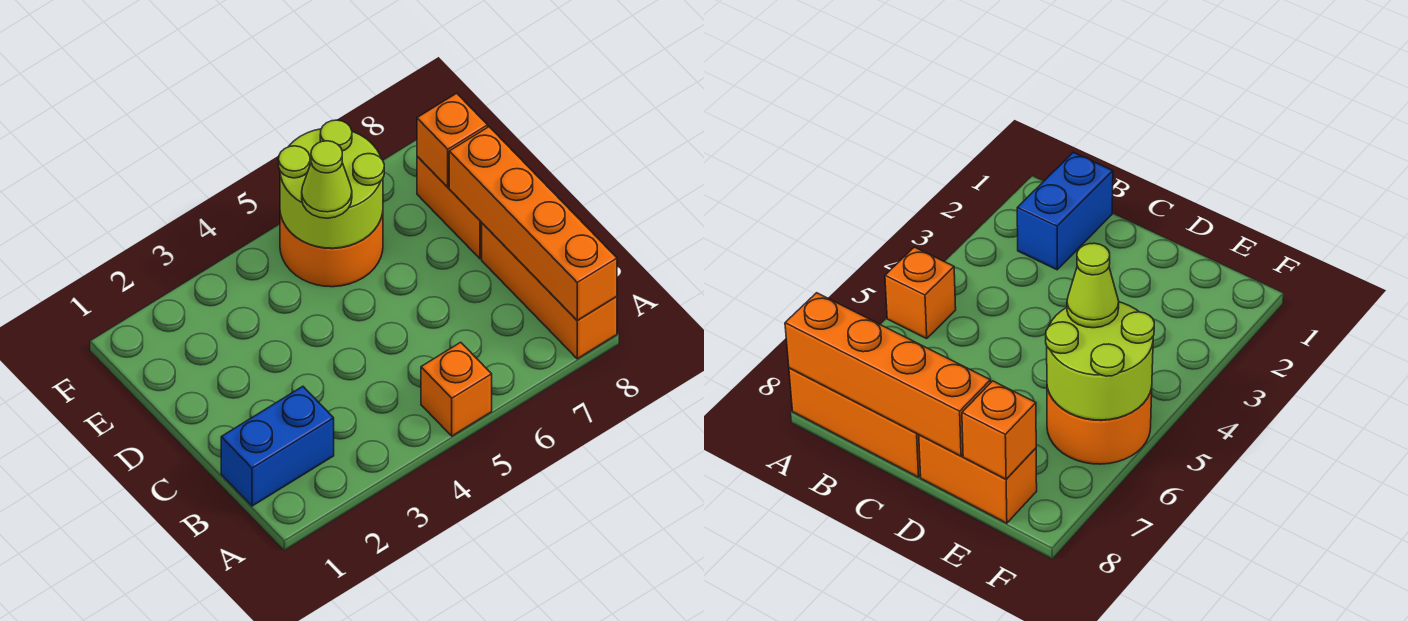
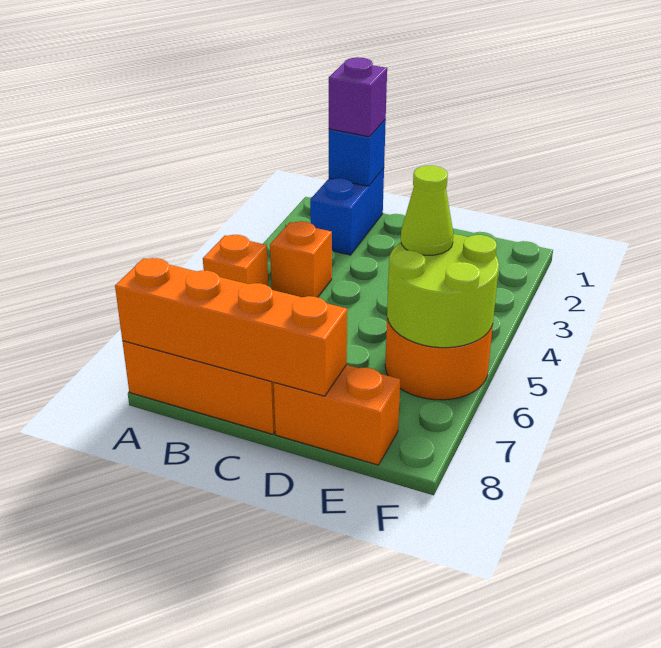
none -> blue brick B1 level 2
none -> purple brick B1 level 3
orange brick E8 level 2 -> orange brick B4 level 1

